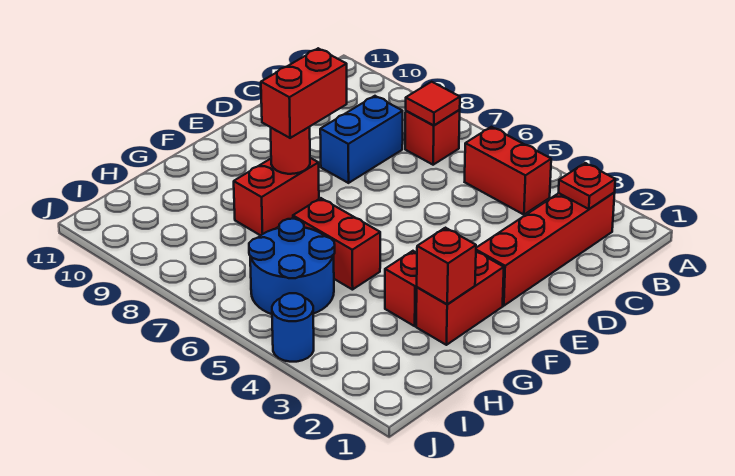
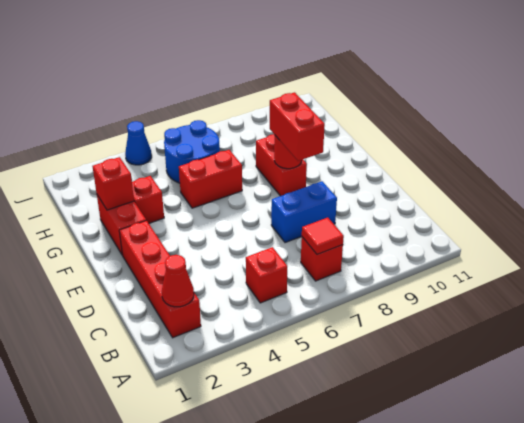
red plate B2 level 2 -> red cone B2 level 2
red brick B4:B5 level 1 -> red brick B5 level 1
blue brick C8:D8 level 1 -> blue brick D7:D8 level 1
blue round brick J4 level 1 -> blue cone J4 level 1

